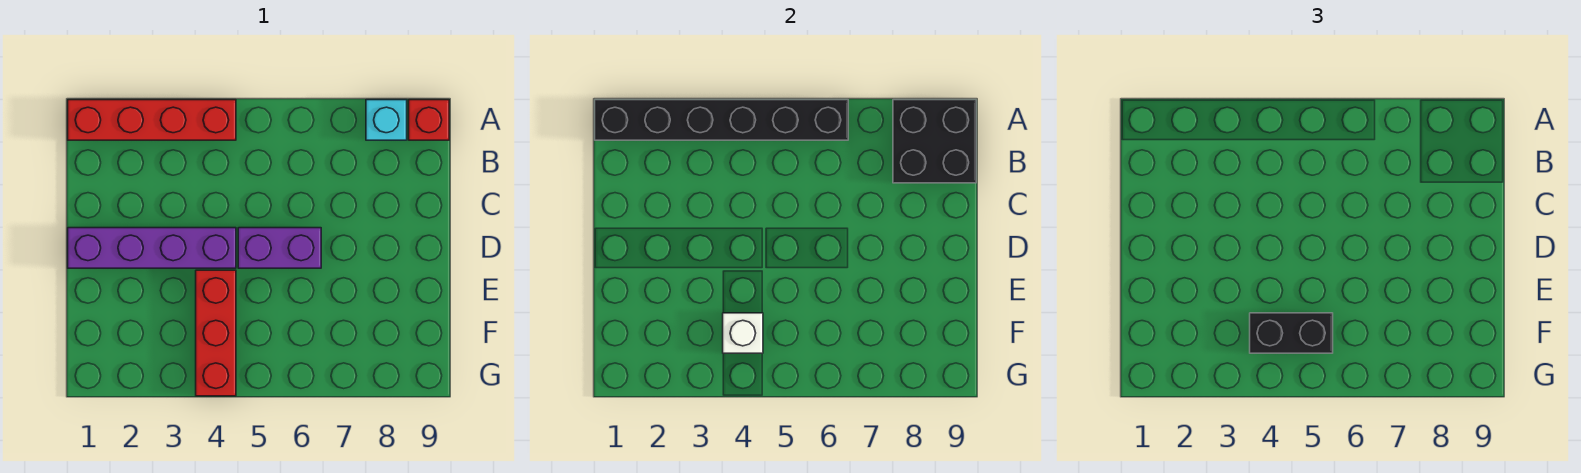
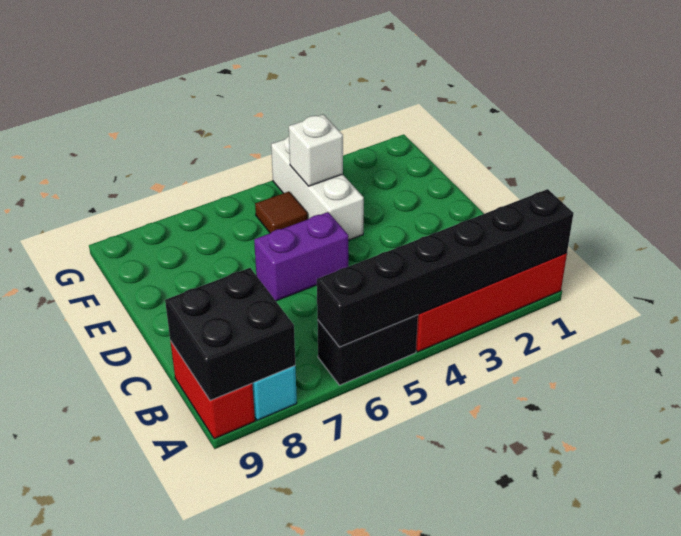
red brick A9 level 1 -> red brick A9:B9 level 1
purple brick D1:D4 level 1 -> none
red brick E4:G4 level 1 -> white brick E4:G4 level 1
black brick F4:F5 level 3 -> black brick A5:A6 level 1
none -> brown tile F5 level 1

